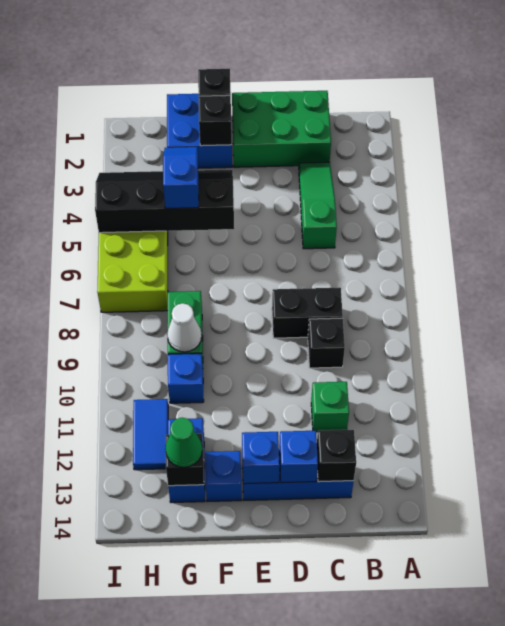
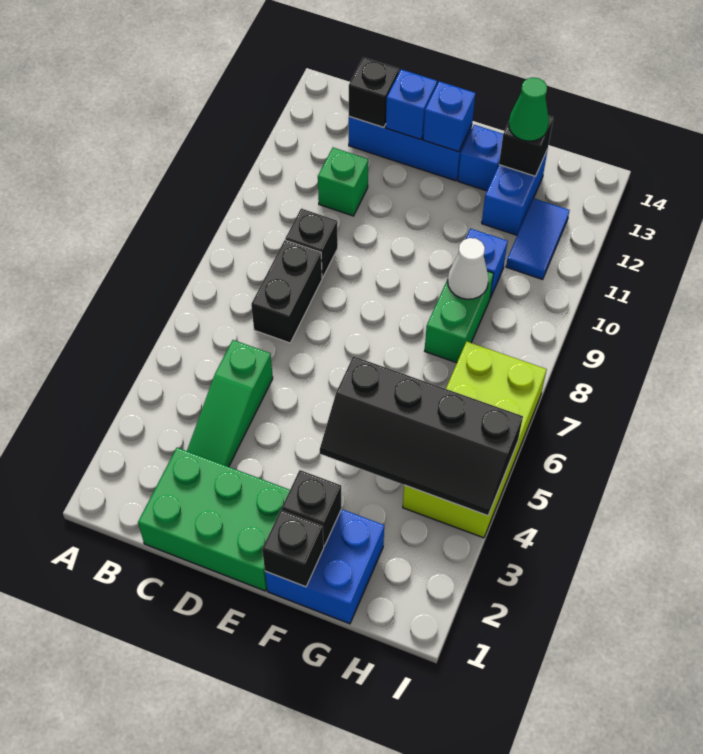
black brick C8:D8 level 1 -> black brick C7:C8 level 1
blue slope G4:G5 level 3 top 5 -> none

